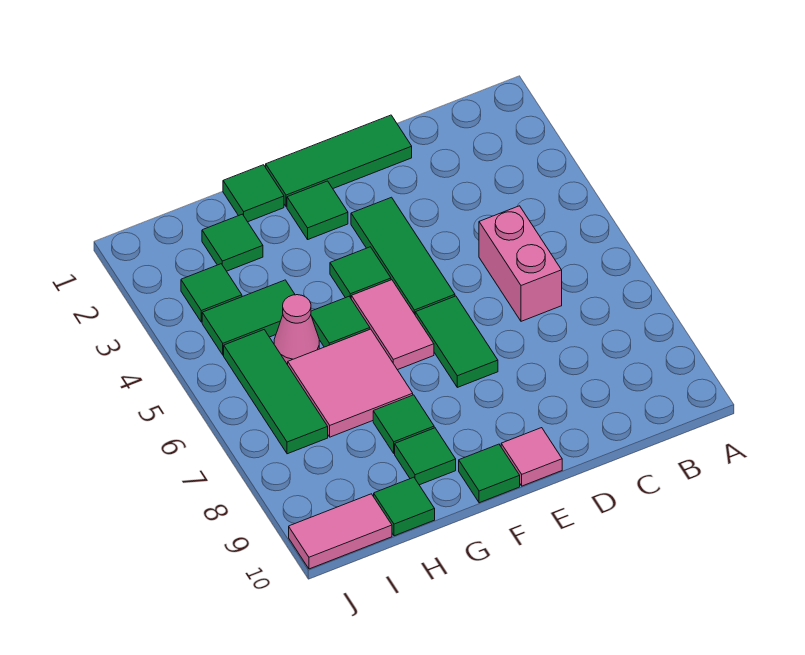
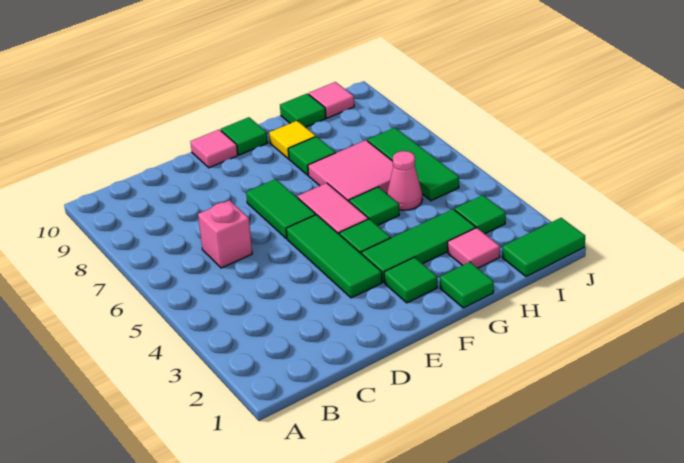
pink brick C5:C6 level 1 -> pink brick C6 level 1
green tile D1:F1 level 1 -> green tile F3:H3 level 1
green tile G9 level 1 -> yellow tile G9 level 1
green tile H2 level 1 -> pink tile H2 level 1
green tile H4:I4 level 1 -> green tile I1:J1 level 1
pink tile I10:J10 level 1 -> pink tile I10 level 1

